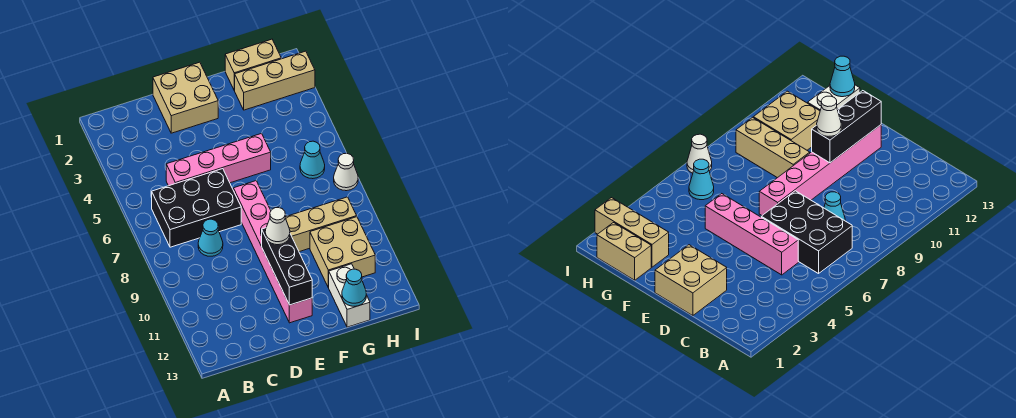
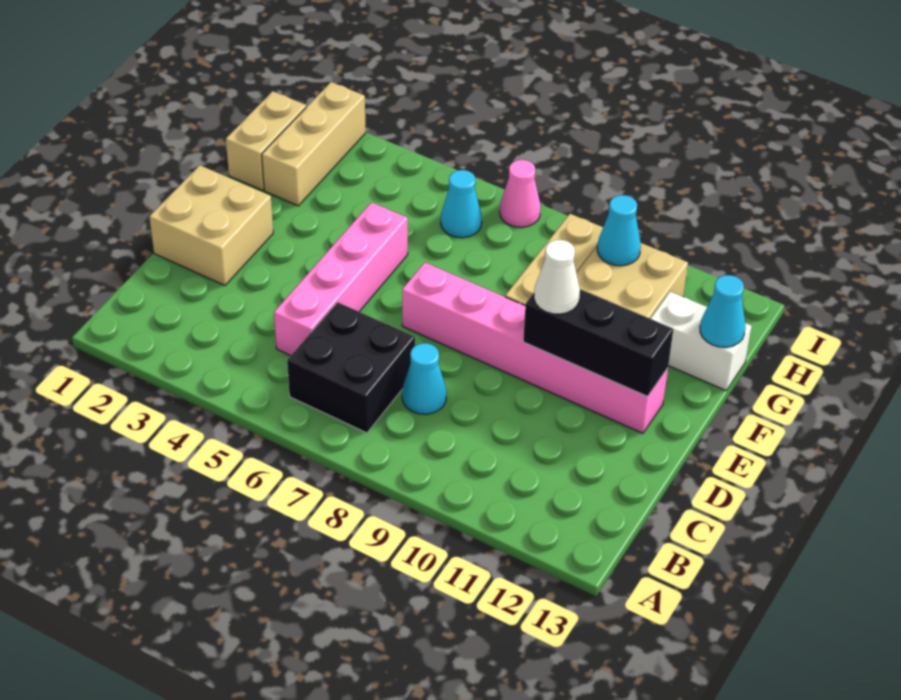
black brick B6:D7 level 1 -> black brick B6:C7 level 1
none -> cyan cone H10 level 2
white cone I7 level 1 -> pink cone I7 level 1

